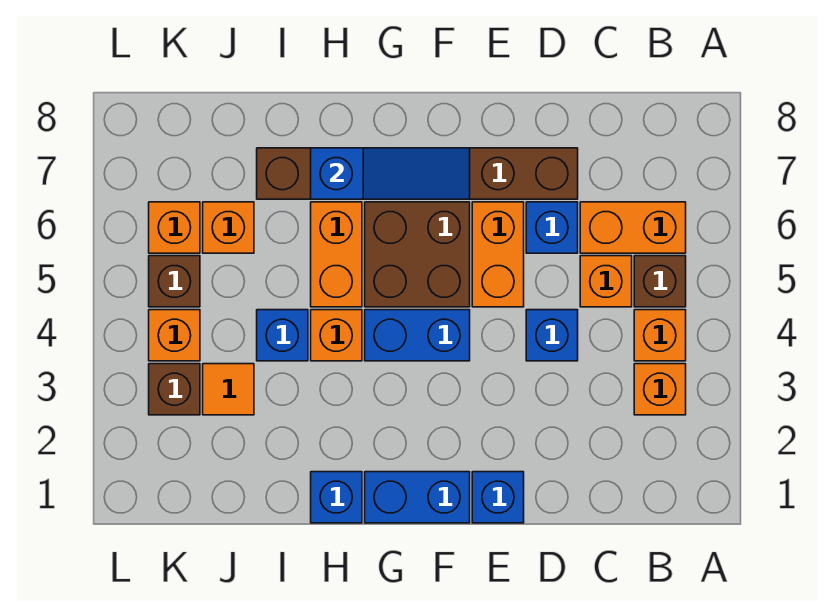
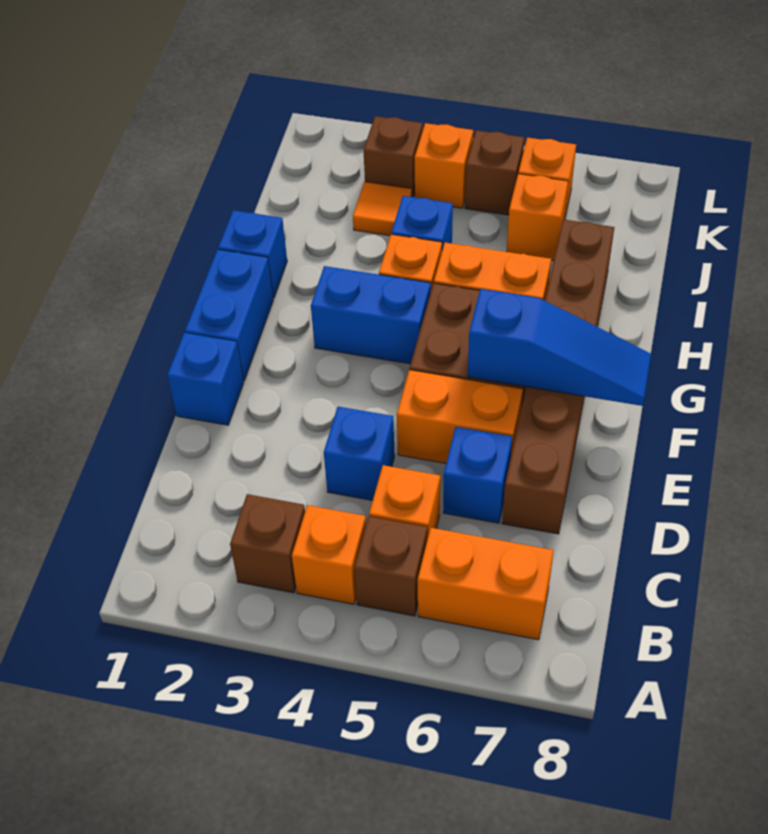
orange brick B3 level 1 -> brown brick B3 level 1
orange brick B6:C6 level 1 -> orange brick B6:B7 level 1
blue brick F4:G4 level 1 -> blue brick G3:G4 level 1
blue slope F7:H7 level 2 top H -> blue slope F6:F8 level 2 top 6

